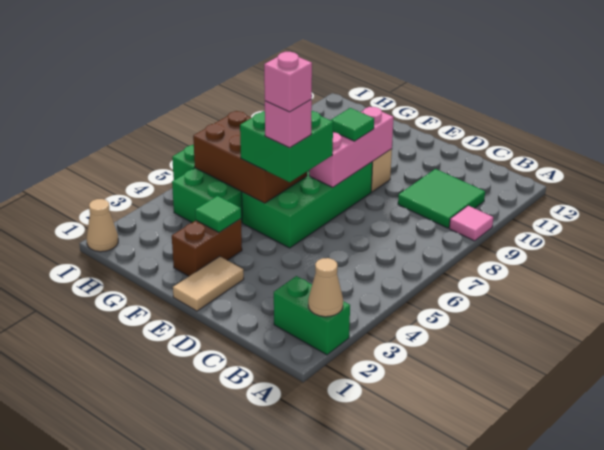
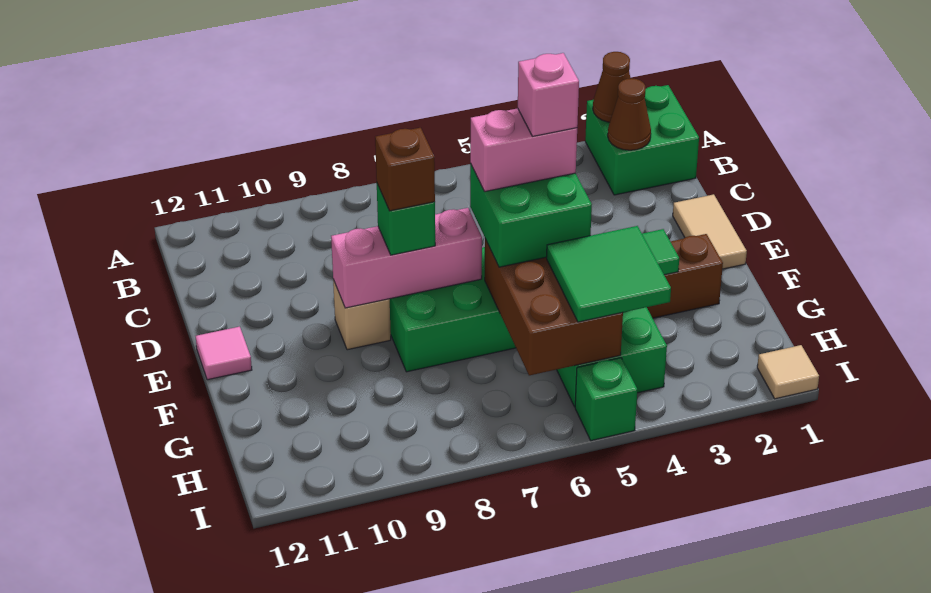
green brick A2:B2 level 1 -> green brick A1:B2 level 1
tan cone A2 level 2 -> brown cone A2 level 2
pink tile A9 level 1 -> pink tile E12 level 1
none -> brown cone B2 level 2
green tile B9:C10 level 1 -> green tile G4:H5 level 3
tan tile E1:E2 level 1 -> tan tile D1:E1 level 1
pink brick E5 level 4 -> pink brick E5:E6 level 4
green tile E8 level 3 -> green brick E8 level 3
none -> brown brick E8 level 4
tan cone I1 level 1 -> tan tile I1 level 1

